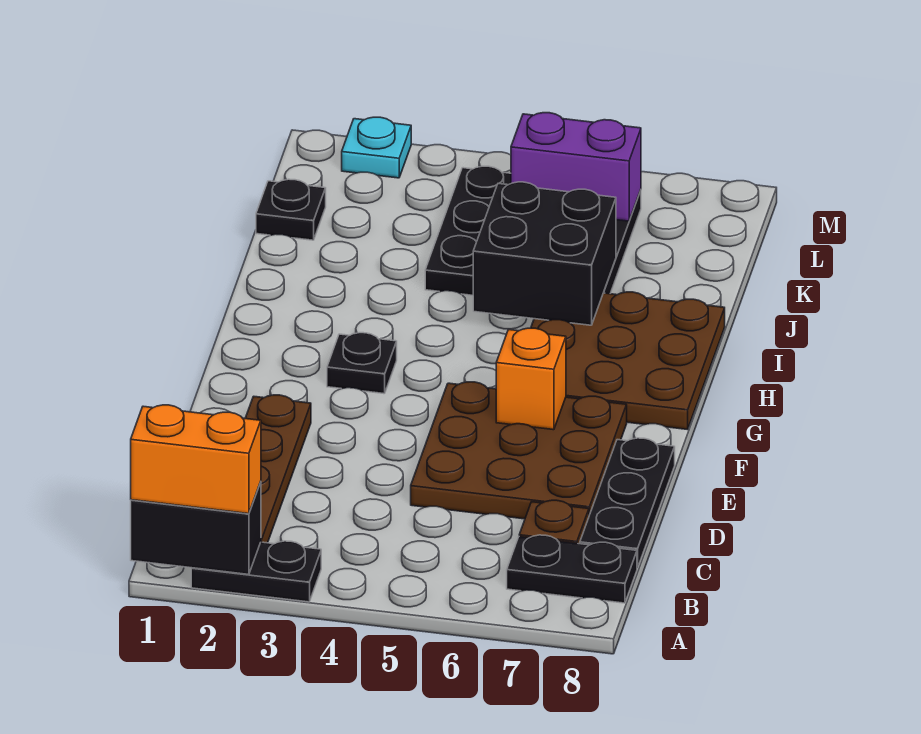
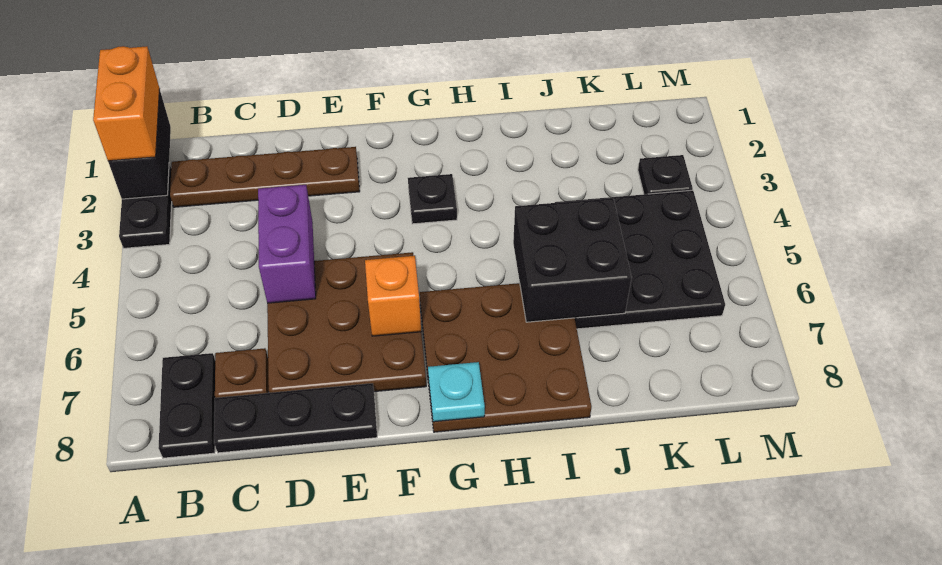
black plate K1 level 1 -> black plate L3 level 1
purple brick L5:L6 level 2 -> purple brick D4:D5 level 2
cyan plate M2 level 1 -> cyan plate G8 level 2

